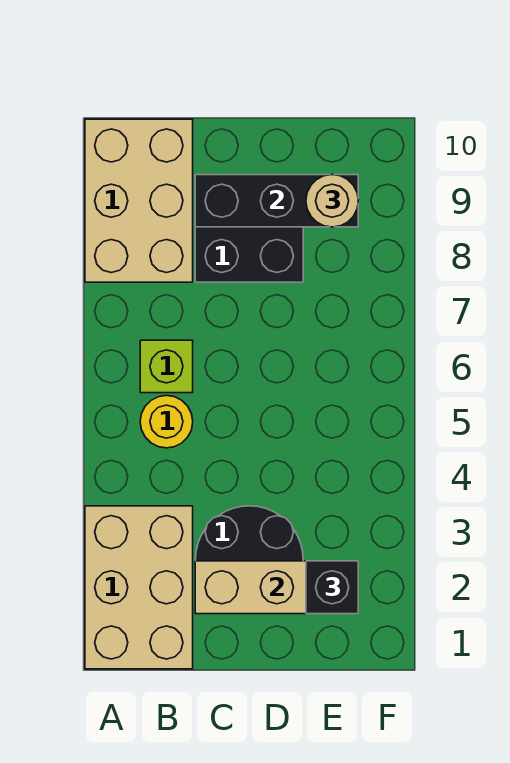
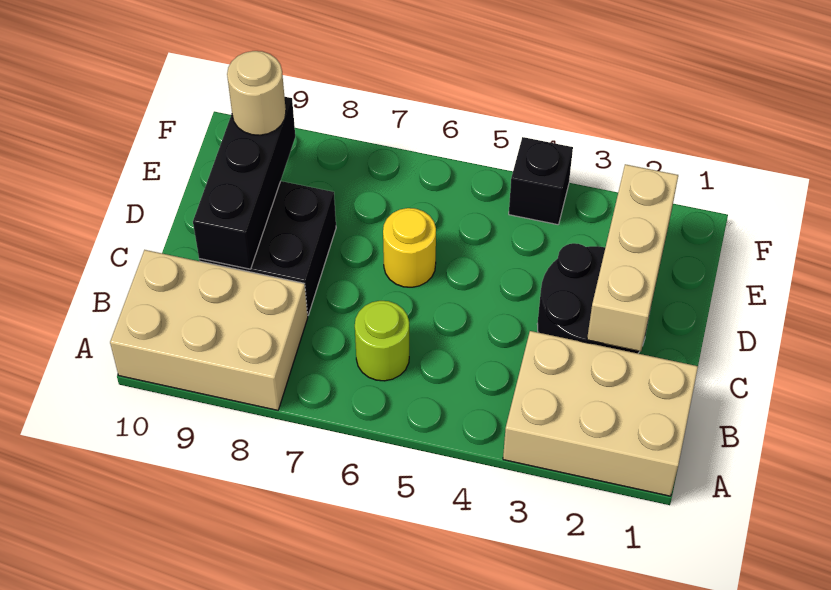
yellow round brick B5 level 1 -> yellow round brick D6 level 1
lime brick B6 level 1 -> lime round brick B6 level 1
black brick E2 level 3 -> black brick F4 level 1

